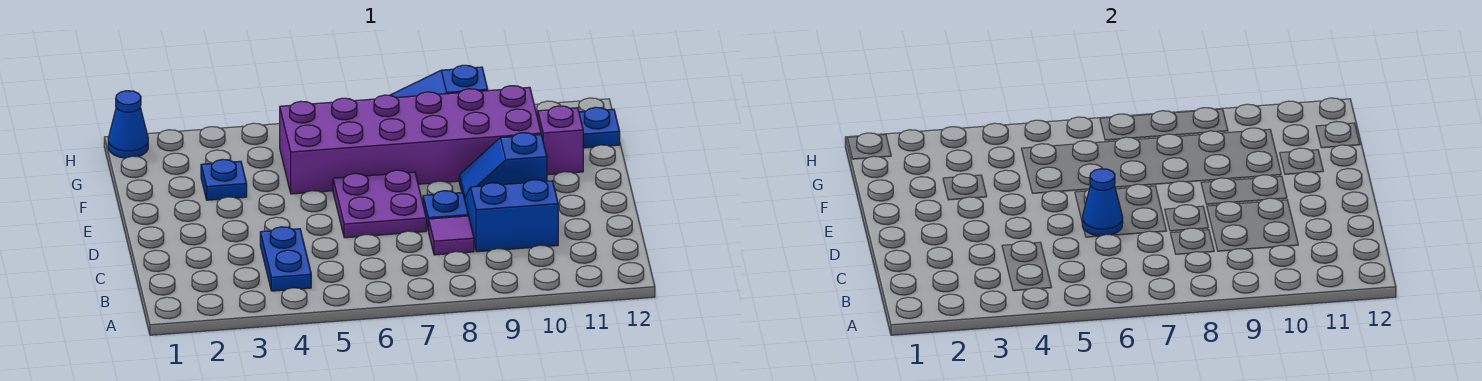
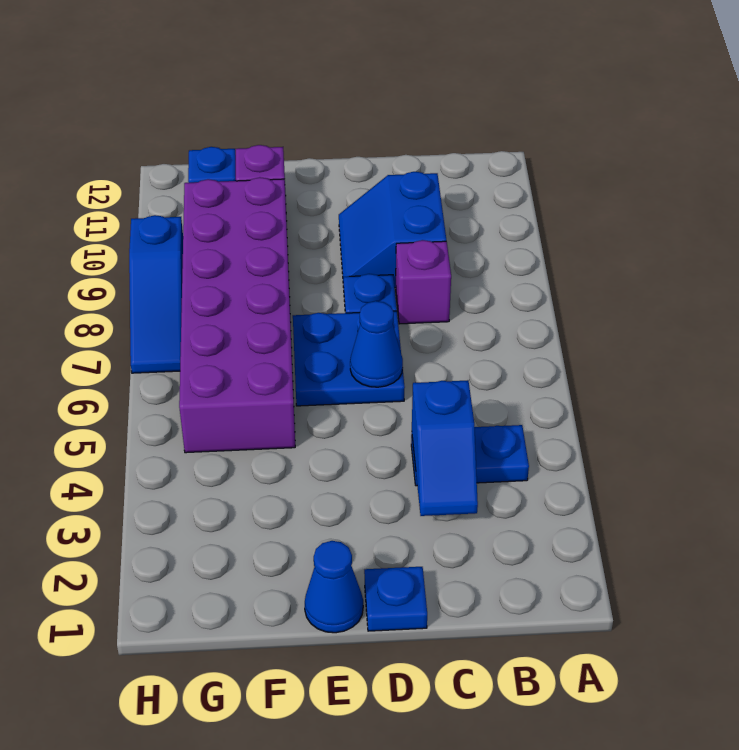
purple tile C8 level 1 -> purple brick C8 level 1
purple plate D6:E7 level 1 -> blue plate D6:E7 level 1
blue slope E9:E10 level 1 top 10 -> blue slope C3:C4 level 2 top 4
blue plate F3 level 1 -> blue plate D1 level 1
blue cone H1 level 1 -> blue cone E1 level 1

